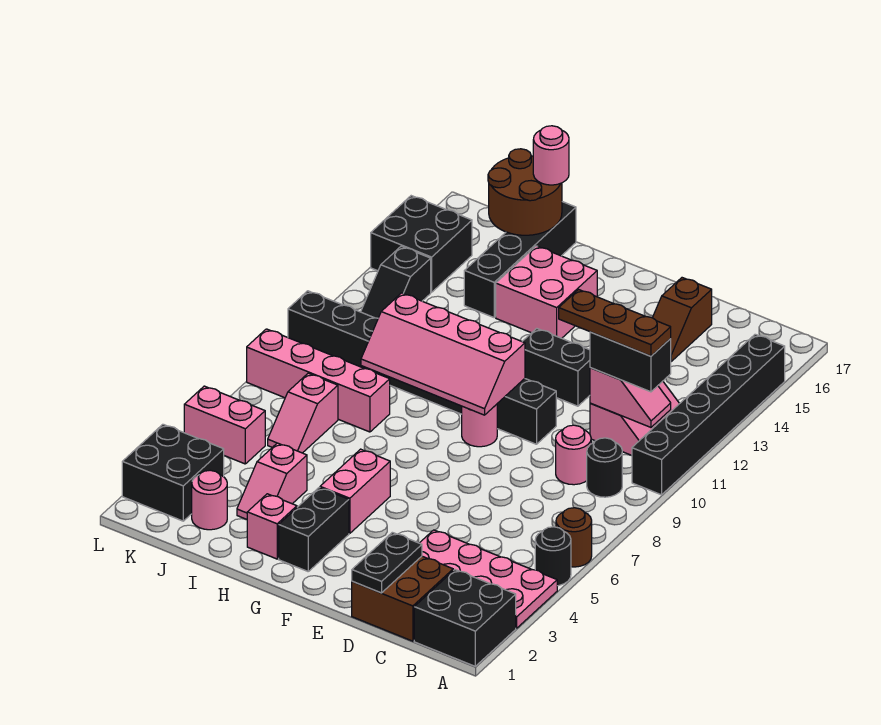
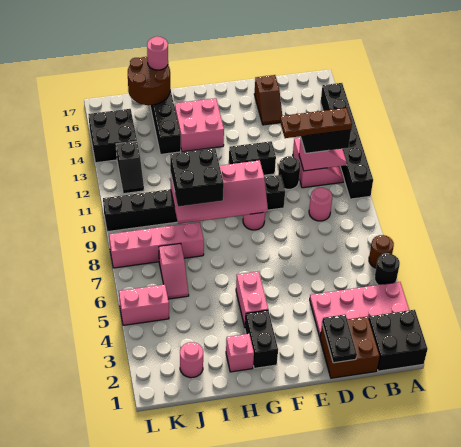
black round brick B9 level 1 -> black round brick D11 level 1
pink slope I3:I4 level 1 top 4 -> none
black brick K2:L3 level 1 -> black brick H9:I10 level 3

